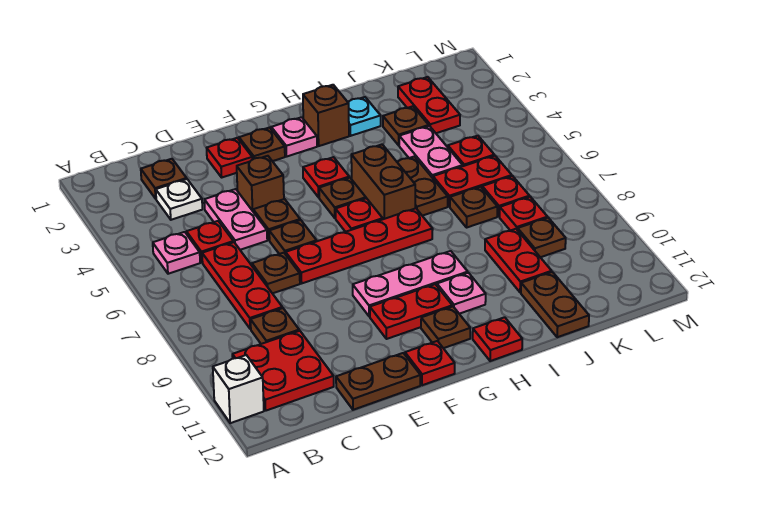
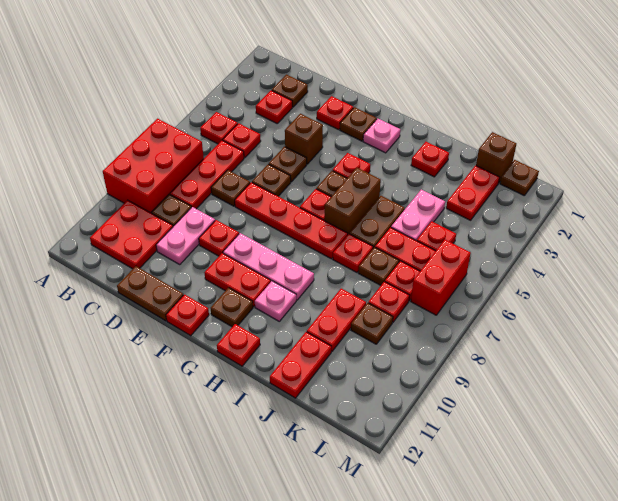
none -> red brick A7:B9 level 1
white brick A11 level 1 -> none
pink plate B5 level 1 -> red plate B5 level 1
white plate C3 level 1 -> red plate C3 level 1
pink plate D4:D5 level 1 -> pink plate D9:D10 level 1
none -> red plate E9 level 1
brown brick H2 level 1 -> brown brick K1 level 1
cyan plate I2 level 1 -> red plate I2 level 1
none -> red plate I7 level 1
brown plate J3 level 1 -> brown plate L1 level 1
brown plate J11:J12 level 1 -> red plate J11:J12 level 1
none -> red brick L6:L7 level 1

